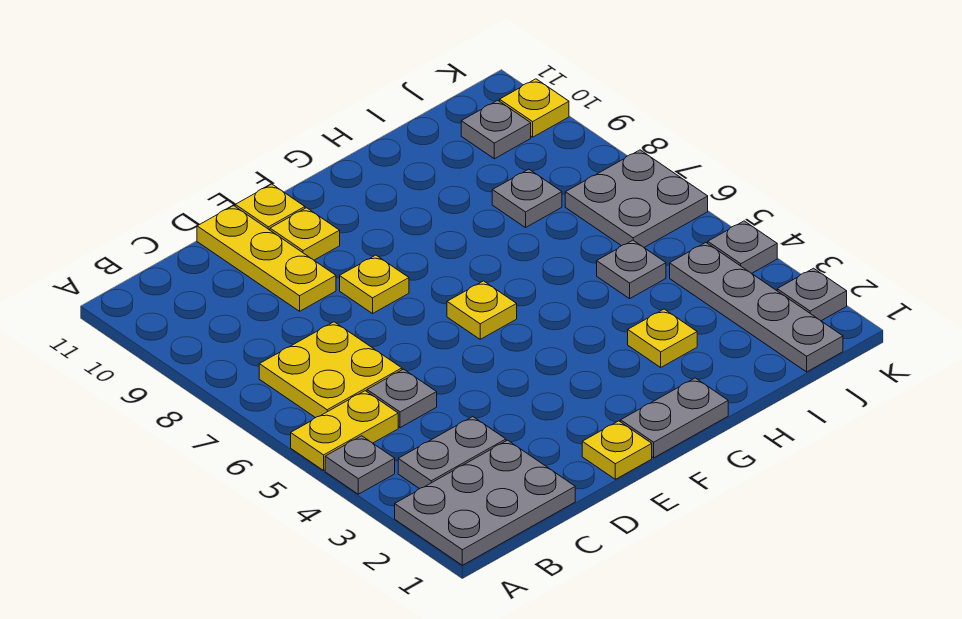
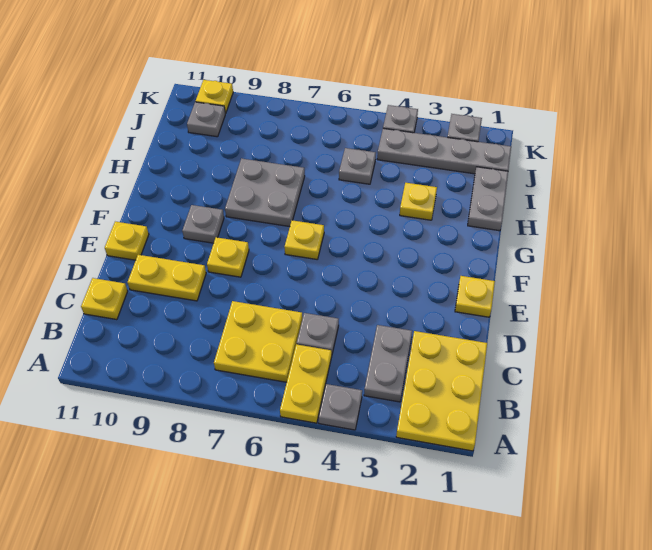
grey plate A1:C2 level 1 -> yellow plate A1:C2 level 1
yellow plate D9:D11 level 1 -> yellow plate D9:D10 level 1
yellow plate E10 level 1 -> yellow plate C11 level 1
grey plate F1:G1 level 1 -> grey plate H1:I1 level 1
grey plate I8 level 1 -> grey plate F9 level 1
grey plate J6:K7 level 1 -> grey plate G7:H8 level 1

